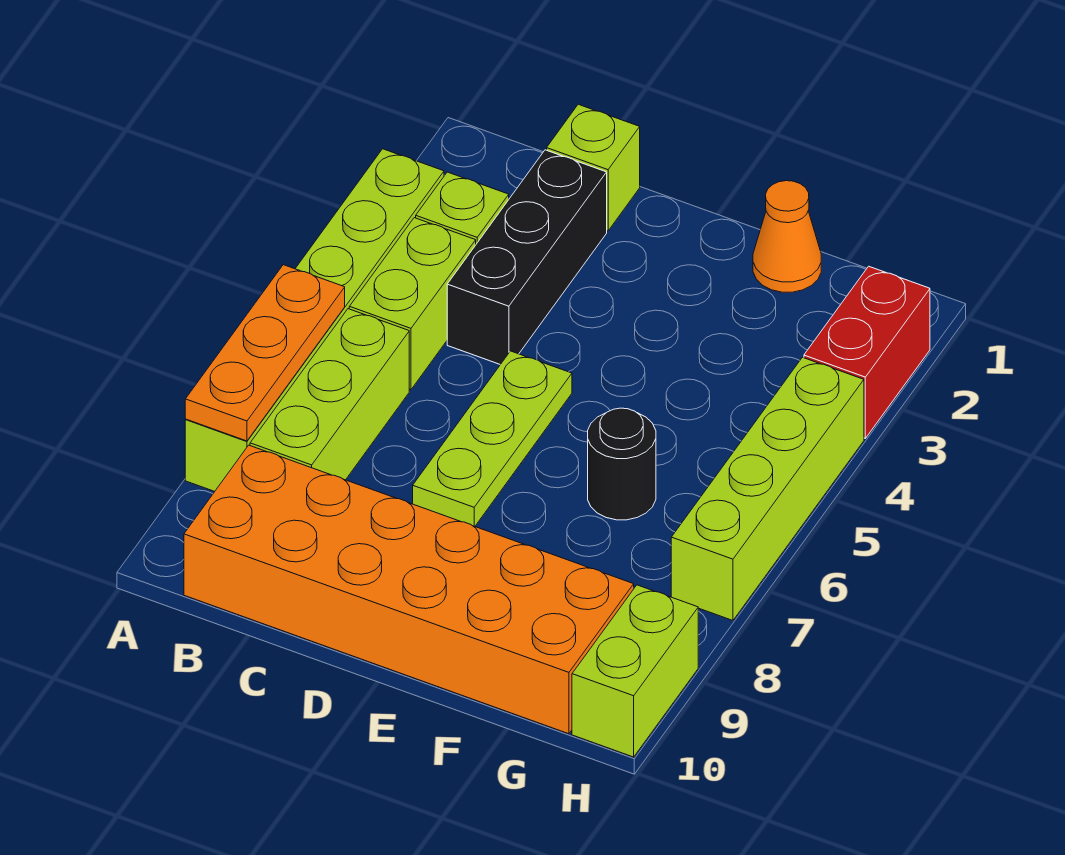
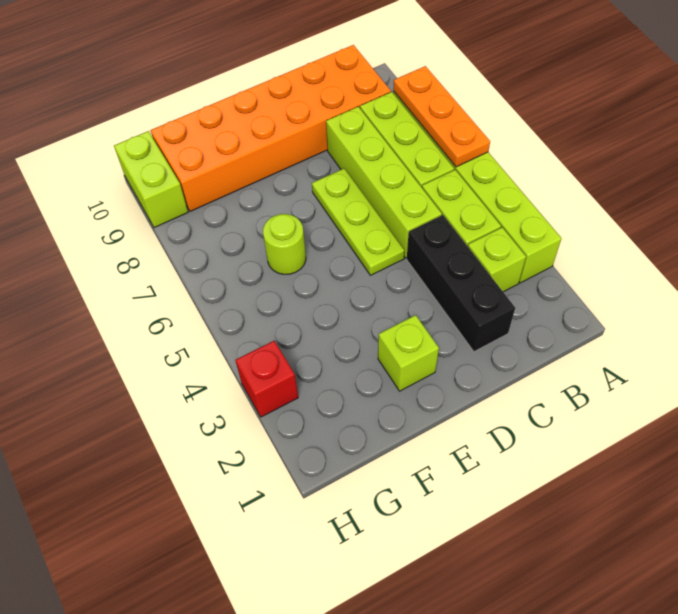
lime brick C1 level 1 -> lime brick E2 level 1
orange cone F1 level 1 -> none
black round brick F6 level 1 -> lime round brick F6 level 1
red brick H2:H3 level 1 -> red brick H3 level 1
lime brick H4:H7 level 1 -> lime brick C5:C8 level 1

